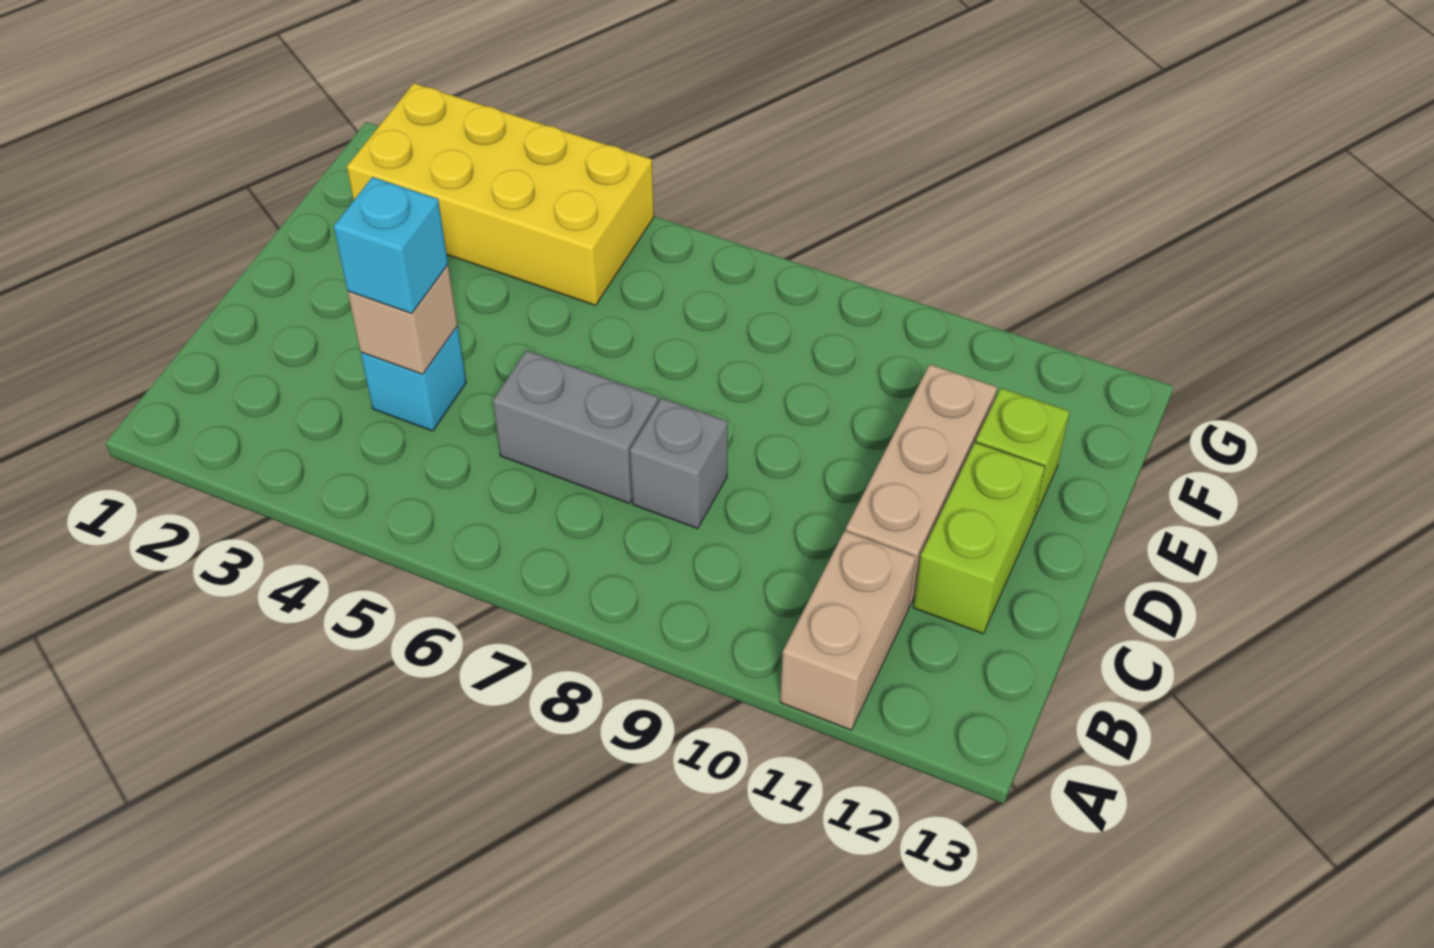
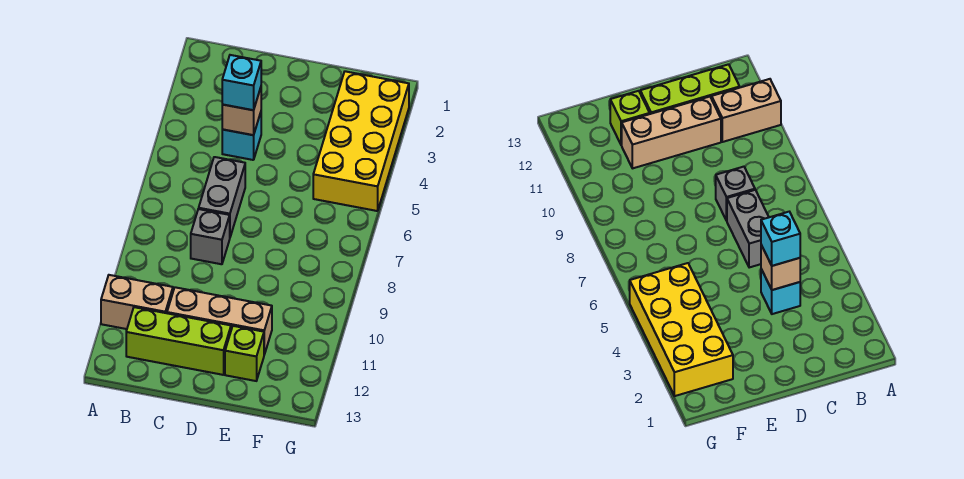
lime brick C12:D12 level 1 -> lime brick B12:D12 level 1

